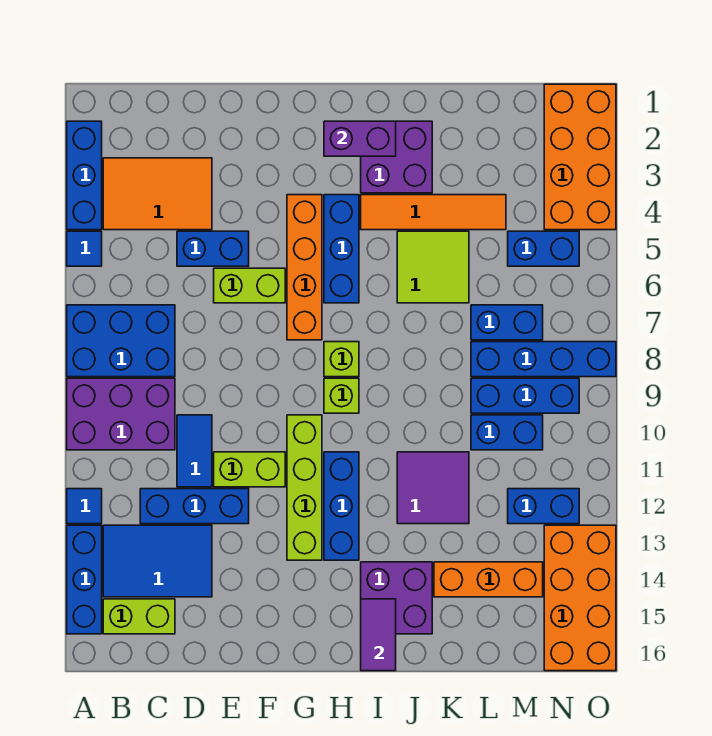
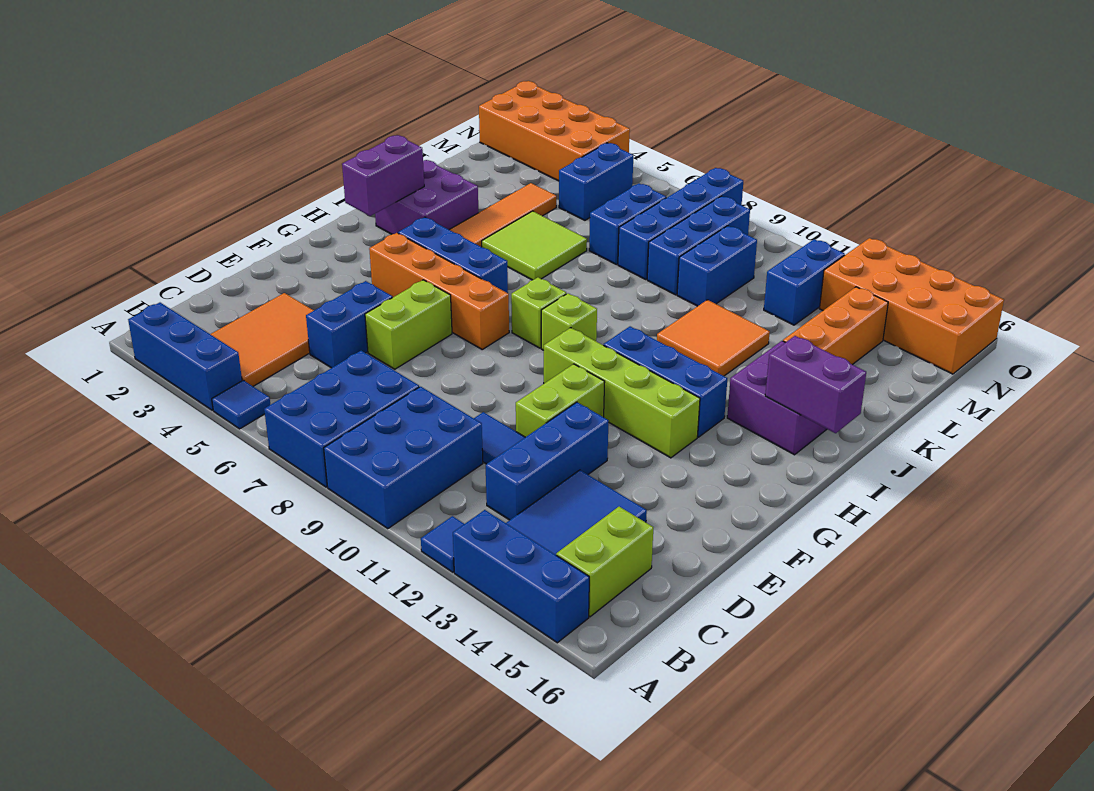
purple brick A9:C10 level 1 -> blue brick A9:C10 level 1
purple tile I15:I16 level 2 -> purple brick I15:I16 level 2
purple tile J11:K12 level 1 -> orange tile J11:K12 level 1

